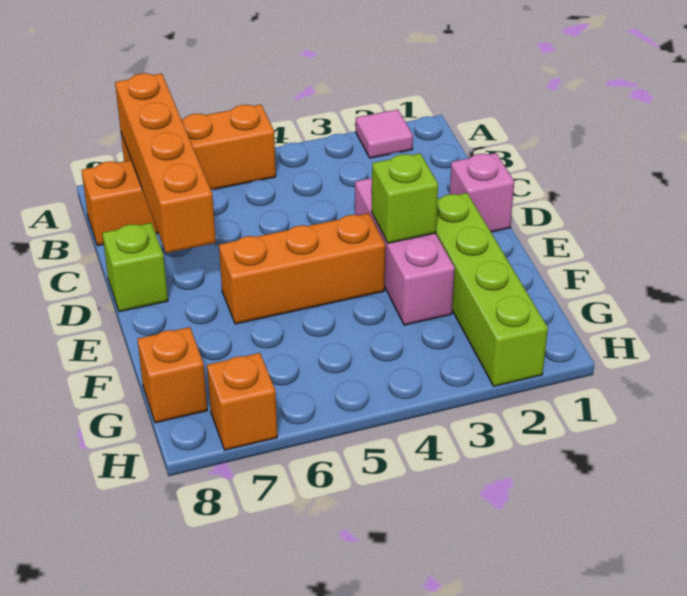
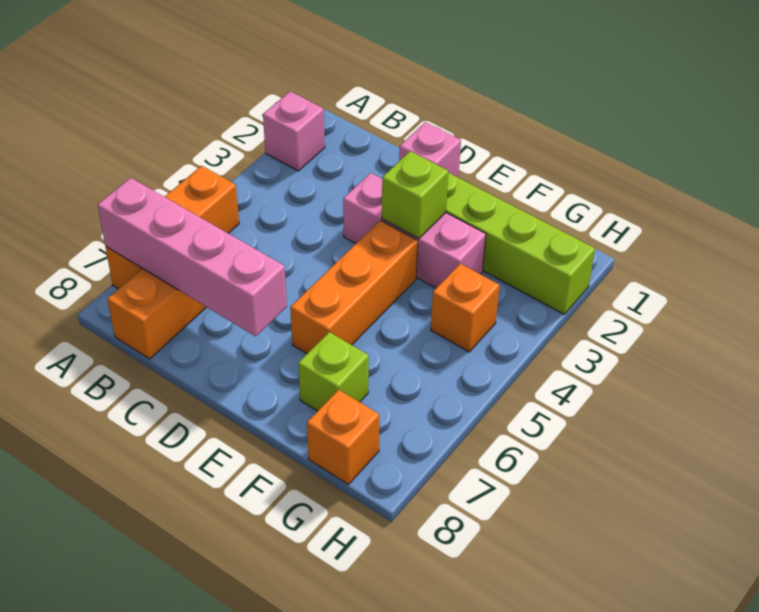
pink tile A2 level 1 -> pink brick A2 level 1
orange brick A7:D7 level 2 -> pink brick A7:D7 level 2
lime brick D8 level 1 -> lime brick F7 level 1
orange brick H7 level 1 -> orange brick G4 level 1

